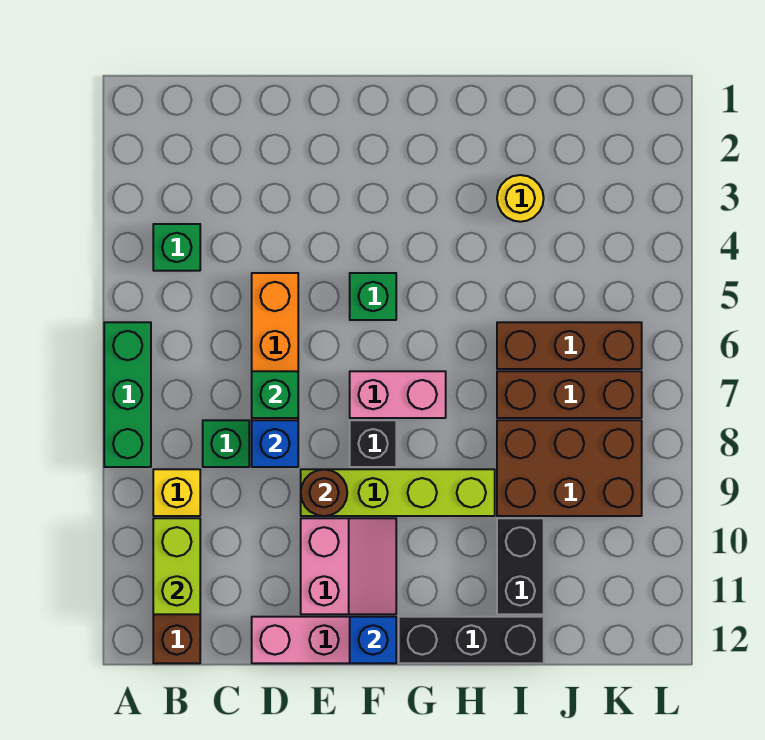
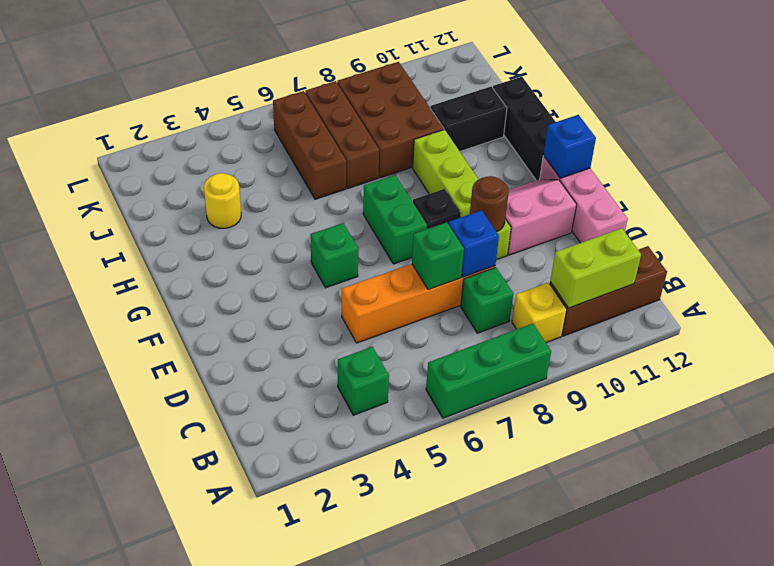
pink brick F7:G7 level 1 -> green brick F7:G7 level 1

